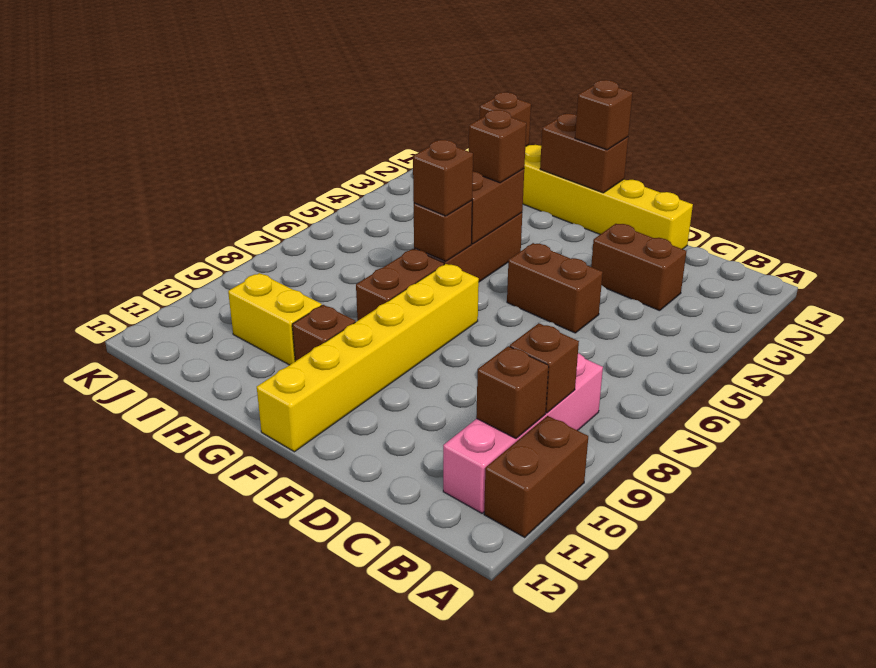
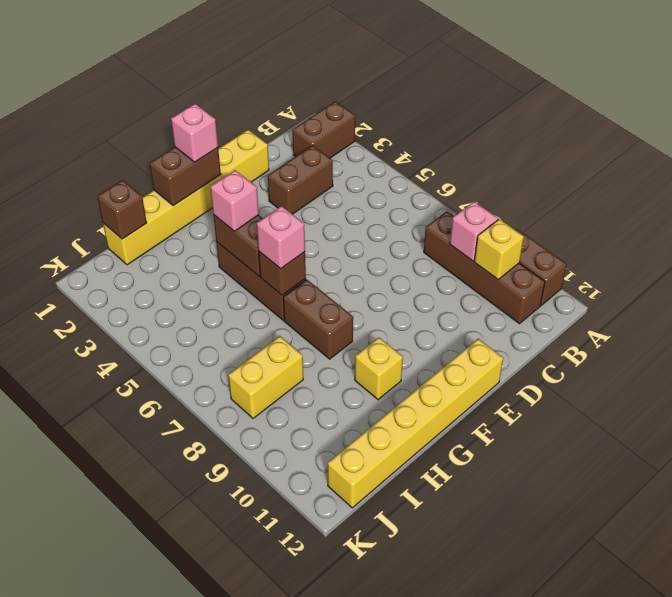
pink brick B8:B11 level 1 -> brown brick B8:B11 level 1
brown brick B9 level 2 -> pink brick B9 level 2
brown brick B10 level 2 -> yellow brick B10 level 2
brown brick D5:E5 level 1 -> brown brick A2:B2 level 1
brown brick F1 level 3 -> pink brick F1 level 3
yellow brick F7:F12 level 1 -> yellow brick E12:J12 level 1
brown brick G4 level 3 -> pink brick G4 level 3
brown brick G6 level 3 -> pink brick G6 level 3
brown brick G10 level 1 -> yellow brick G10 level 1
yellow brick H10:I10 level 1 -> yellow brick I8:J8 level 1

